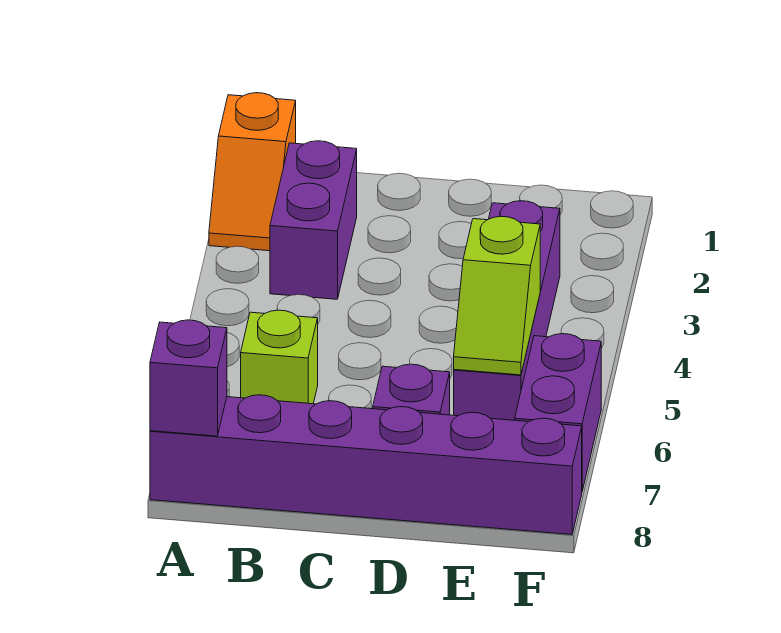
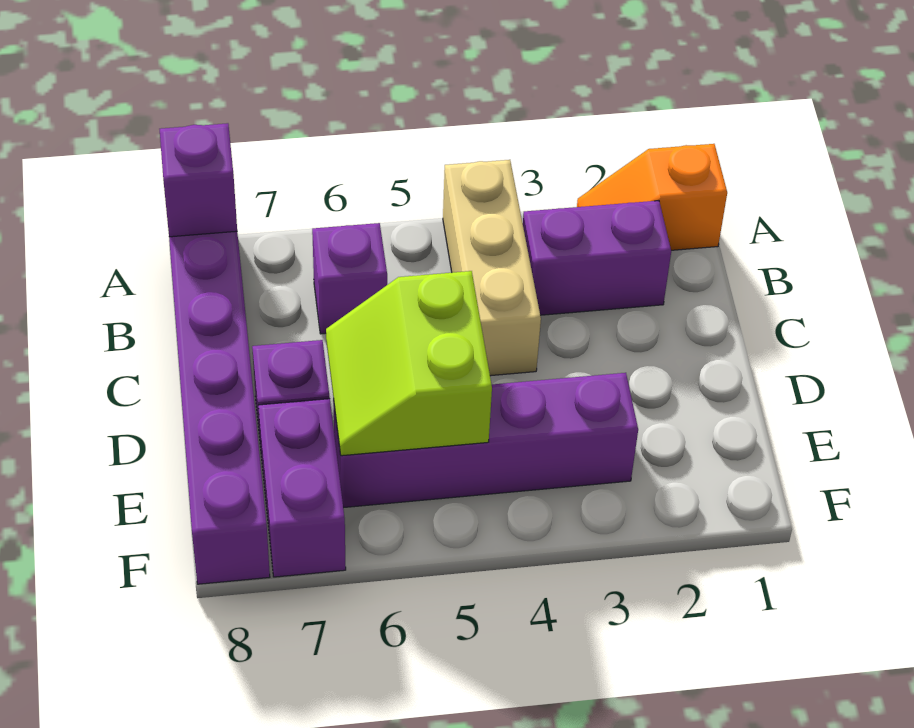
none -> tan brick A4:C4 level 1
lime brick B6 level 1 -> purple brick B6 level 1
lime slope E5:E6 level 2 top 5 -> lime slope D5:E6 level 2 top 5
purple brick F6:F7 level 1 -> purple brick E7:F7 level 1

